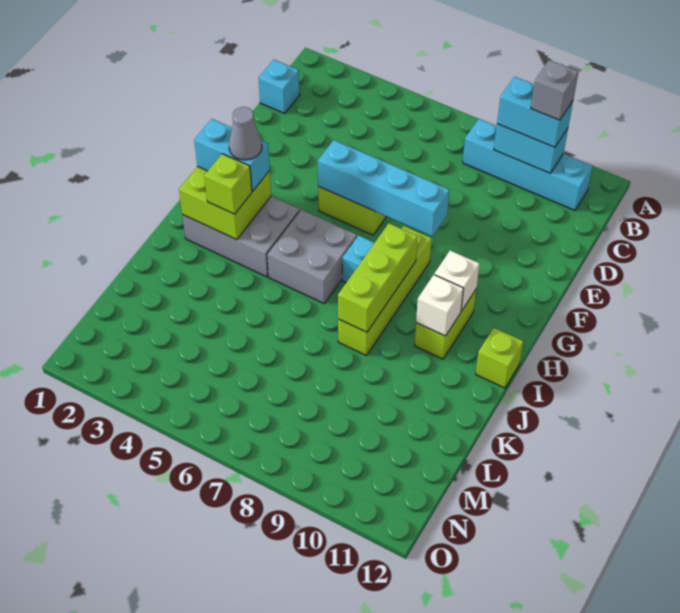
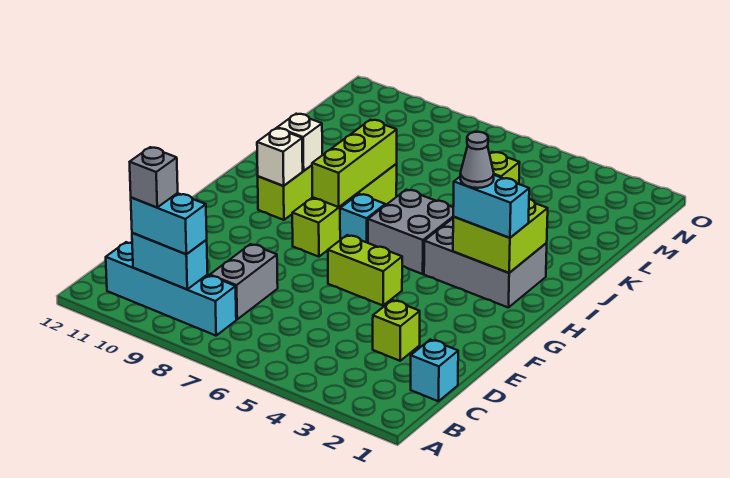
none -> grey brick C8:D8 level 1
cyan brick F5:F8 level 2 -> none
lime brick I12 level 1 -> lime brick D3 level 1

